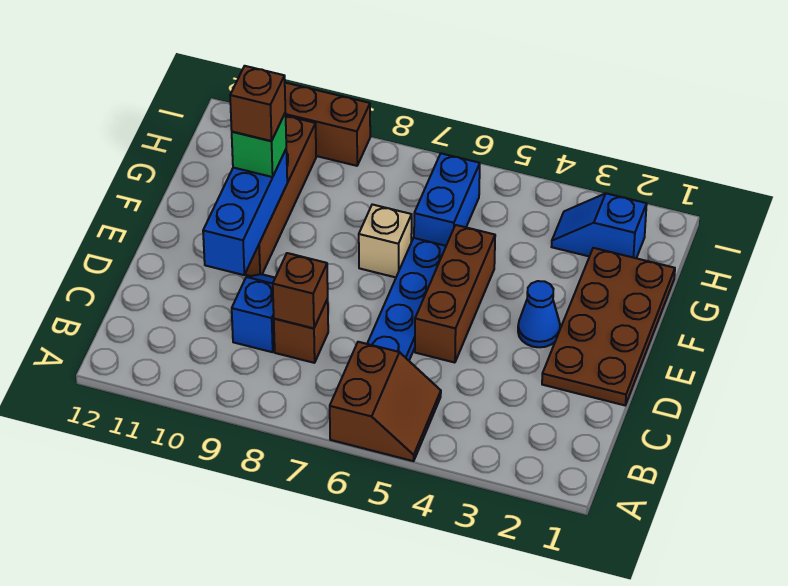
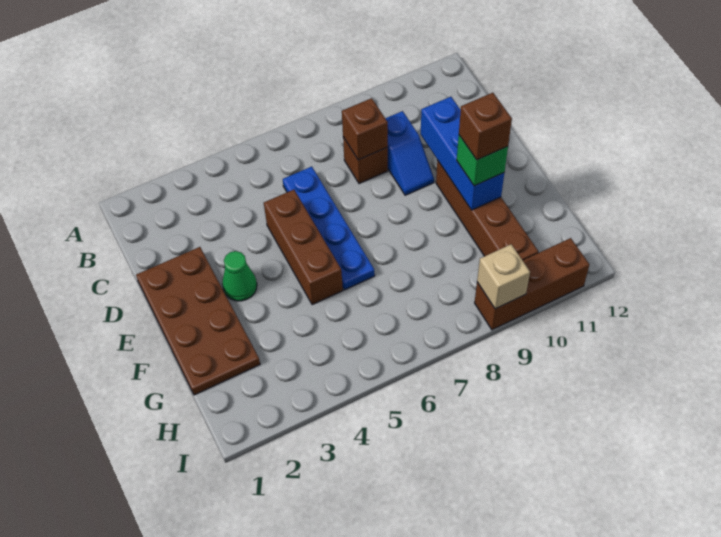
brown slope A5:B6 level 1 top 6 -> none
blue cone E3 level 1 -> green cone E3 level 1
tan brick F7 level 1 -> tan brick I9 level 2
blue brick G6:H6 level 1 -> none
blue slope H2:H3 level 1 top 2 -> none

